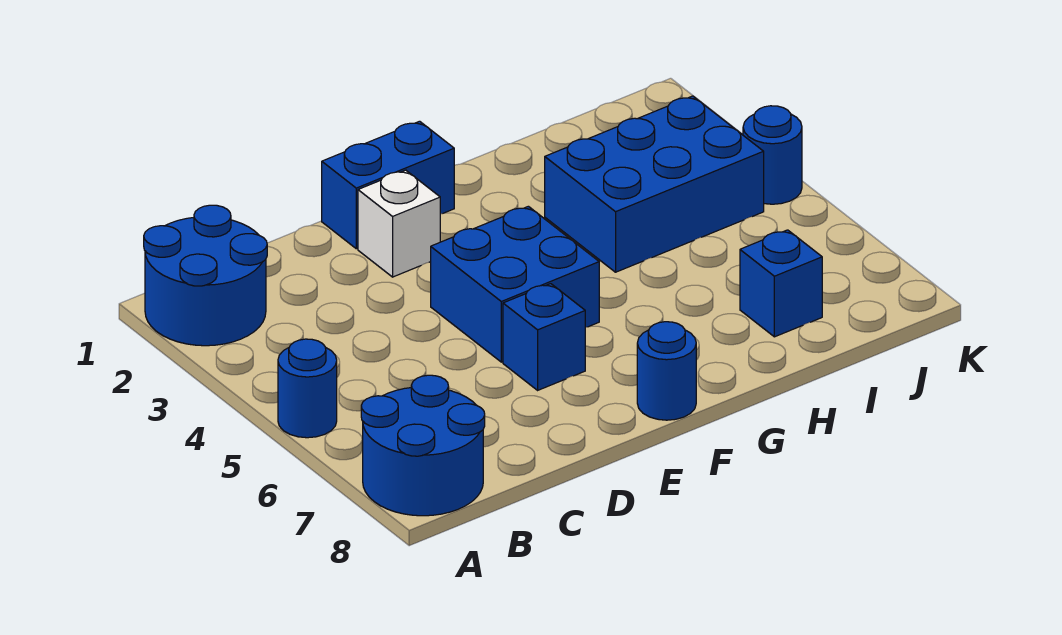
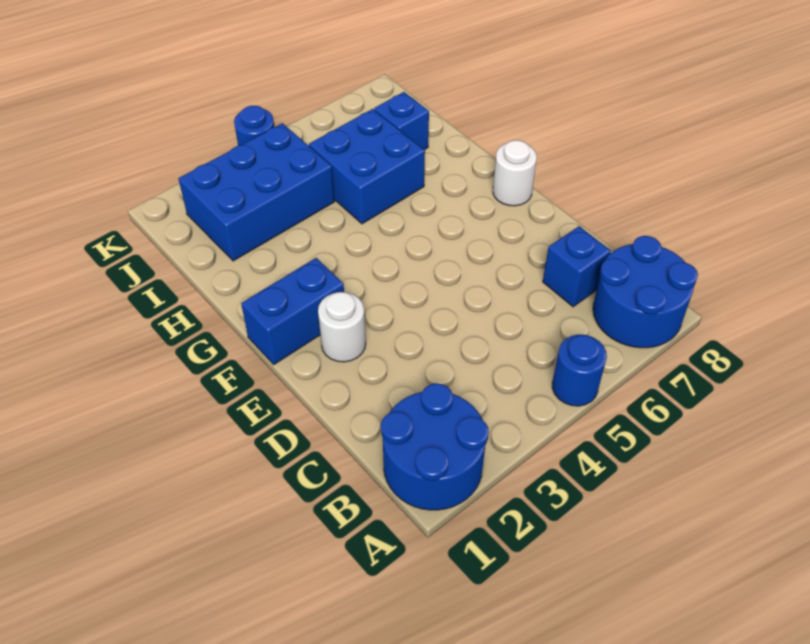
blue brick E1:F1 level 1 -> blue brick F1:F2 level 1
white brick E2 level 1 -> white round brick E2 level 1
blue brick E4:F5 level 1 -> blue brick H5:I6 level 1
blue brick E6 level 1 -> blue brick C7 level 1
blue round brick F8 level 1 -> white round brick F8 level 1
blue brick H3:J4 level 1 -> blue brick I2:J4 level 1

